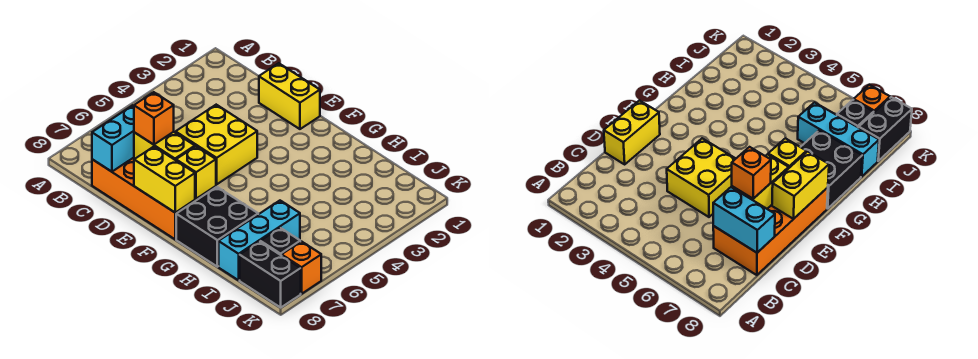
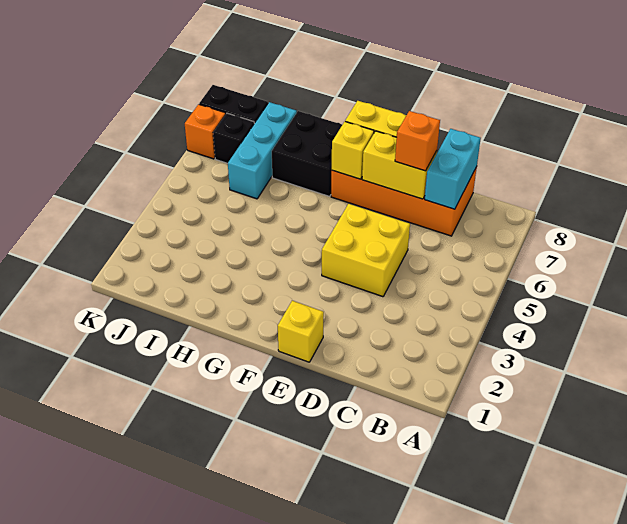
yellow brick D1:E1 level 1 -> yellow brick E1 level 1

